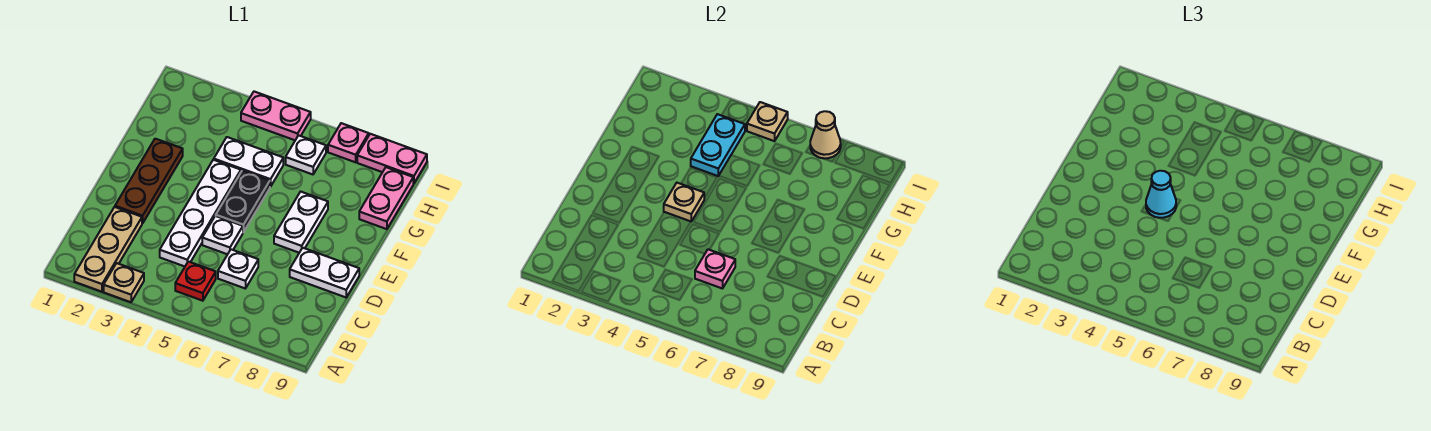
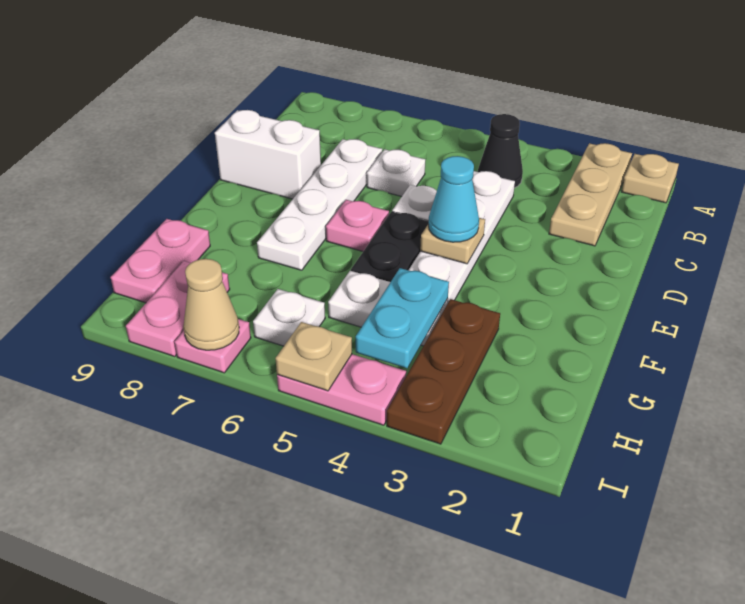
tan plate A3 level 1 -> tan plate A1 level 1
none -> black cone B4 level 1
red plate B5 level 1 -> none
pink plate C6 level 2 -> pink plate E6 level 1
brown plate D2:F2 level 1 -> brown plate G3:I3 level 1
white plate D8:D9 level 1 -> white brick D8:D9 level 1
white plate E7:F7 level 1 -> white plate C7:F7 level 1
pink plate I8:I9 level 1 -> pink plate H8:I8 level 1

